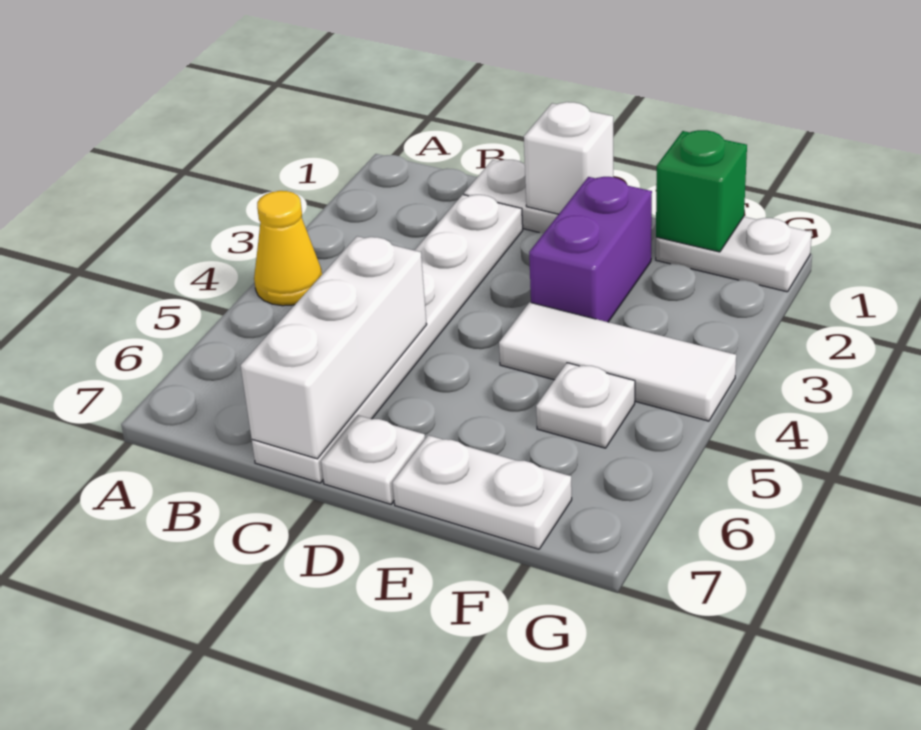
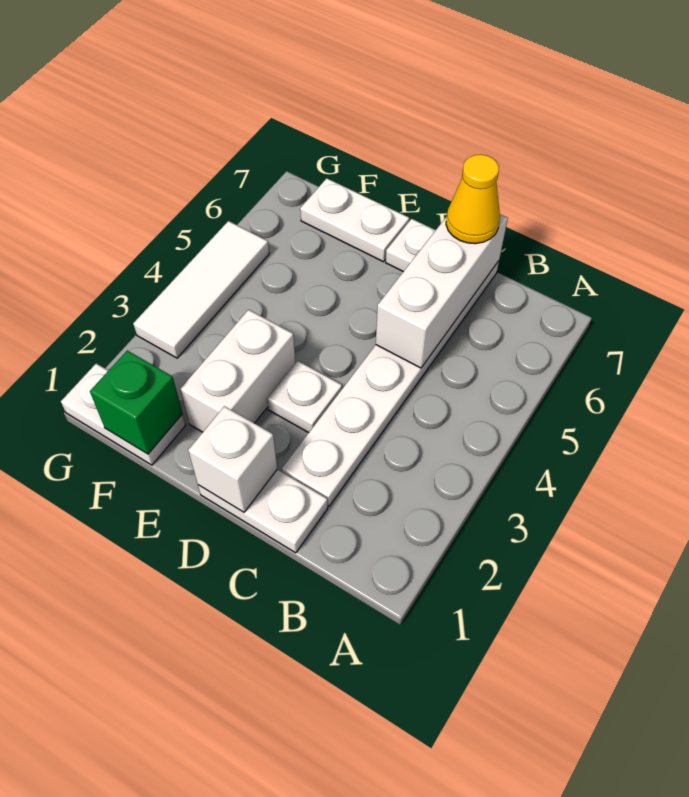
yellow cone A4 level 1 -> yellow cone C7 level 3
purple brick E2:E3 level 1 -> white brick E2:E3 level 1
white tile E4:G4 level 1 -> white tile G3:G5 level 1
white plate F5 level 1 -> white plate D3 level 1

